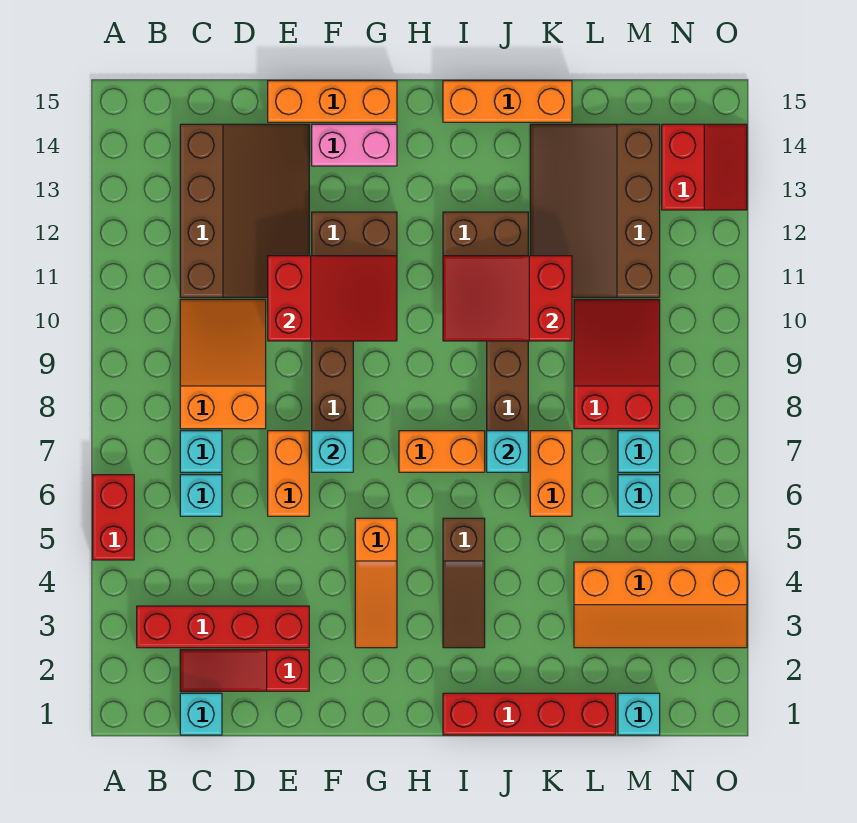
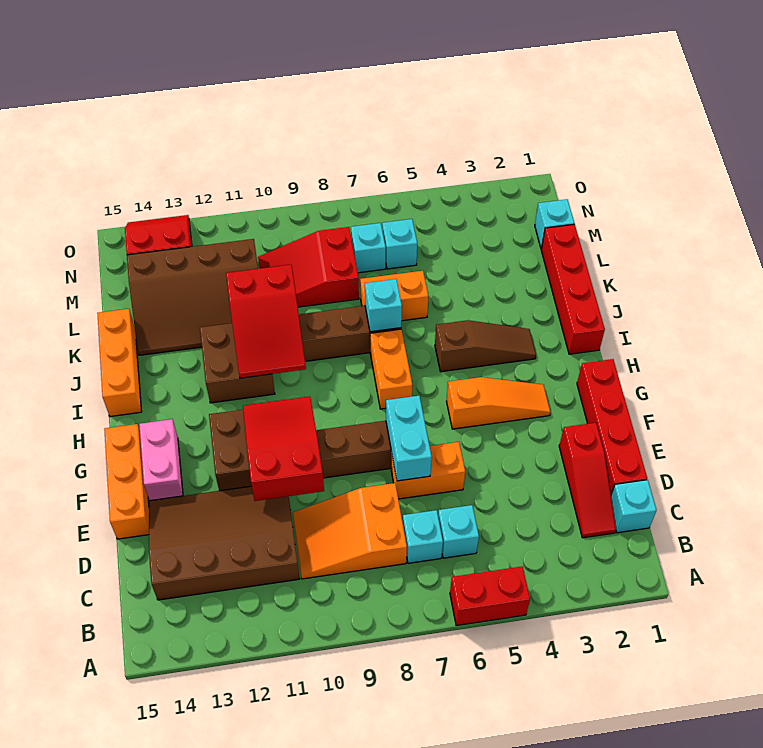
red brick B3:E3 level 1 -> red brick D1:G1 level 1
cyan brick F7 level 2 -> cyan brick E7:F7 level 2
orange slope L3:O4 level 1 top 4 -> none

